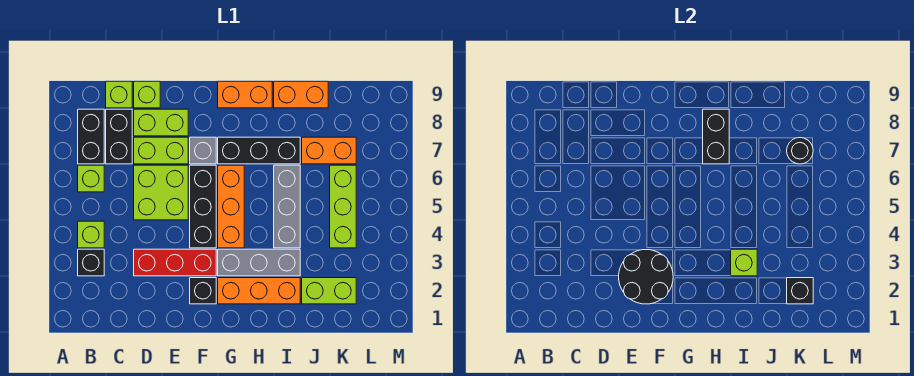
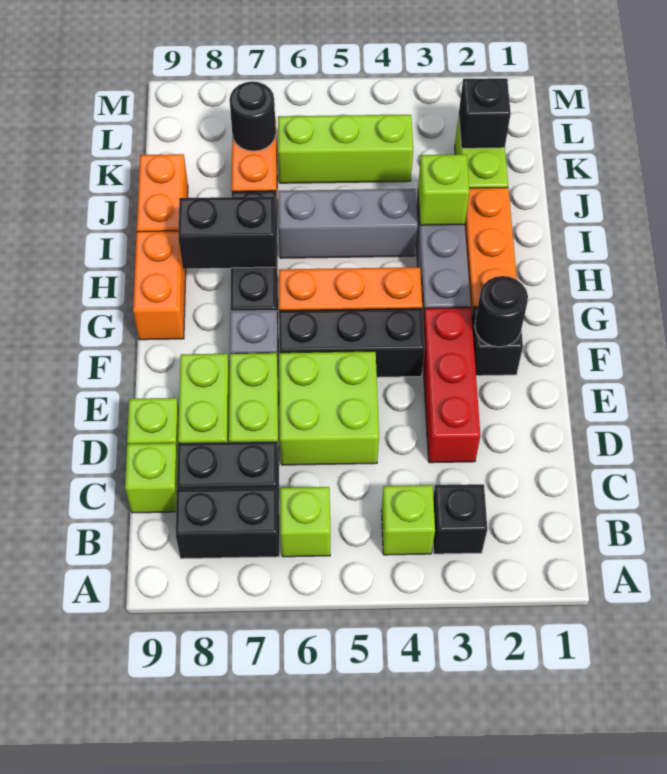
black round brick E2:F3 level 2 -> black round brick F2 level 2

